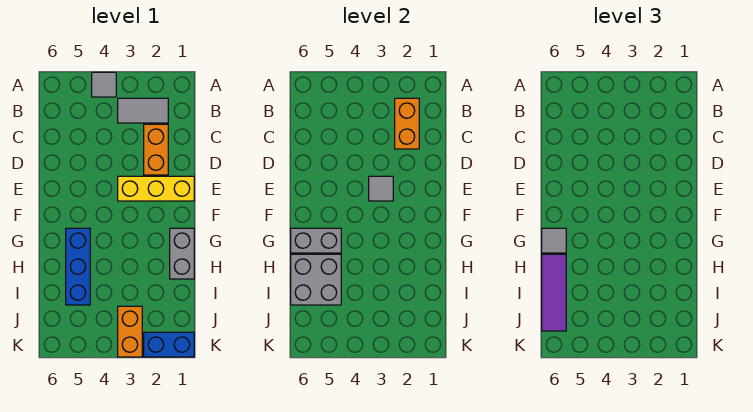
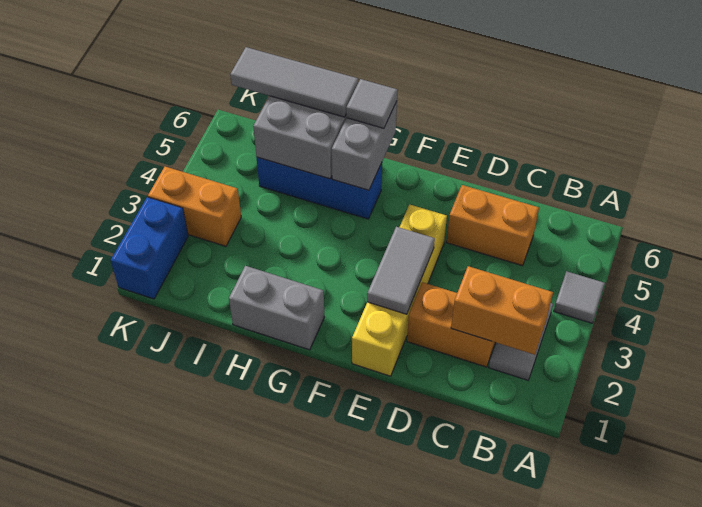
none -> orange brick C5:D5 level 1
yellow brick E1:E3 level 1 -> yellow brick E1:E4 level 1
grey tile E3 level 2 -> grey tile E2:E3 level 2
purple tile H6:J6 level 3 -> grey tile H6:J6 level 3

